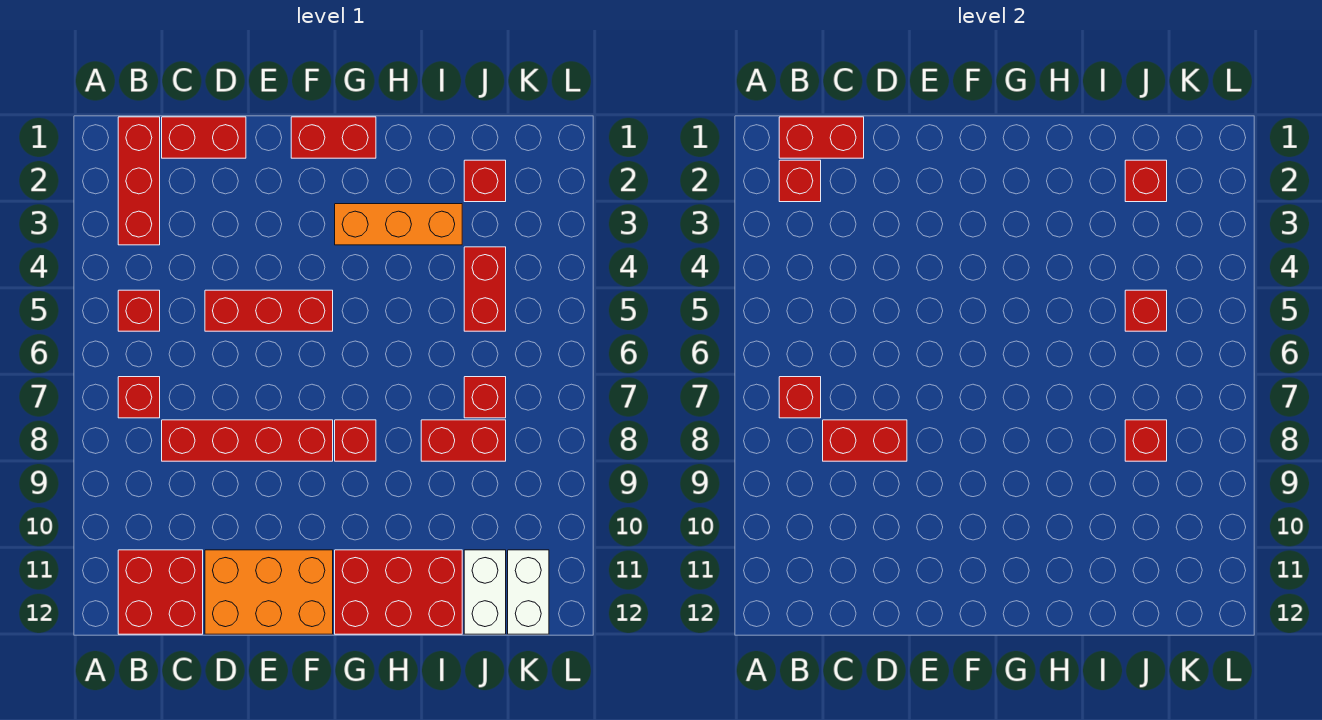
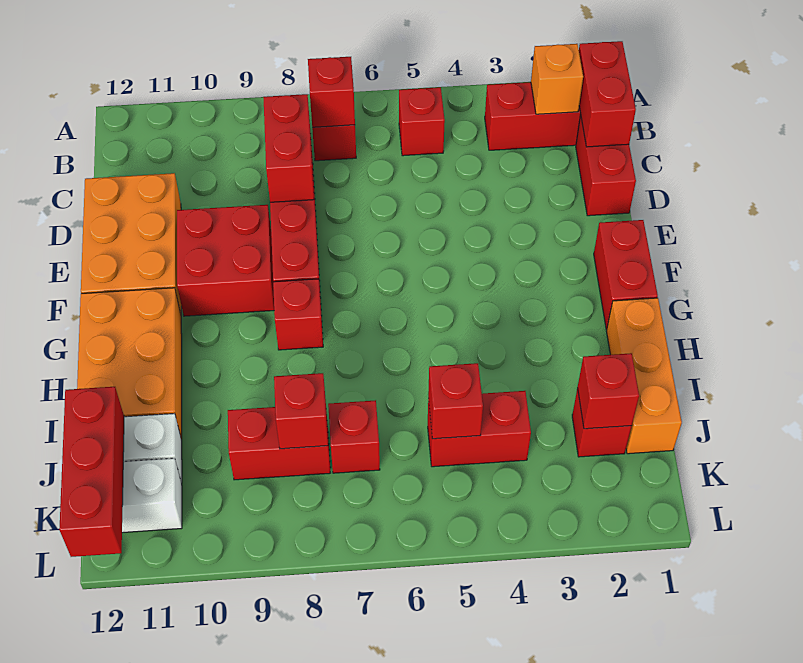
red brick B2 level 2 -> orange brick B2 level 2
red brick B11:C12 level 1 -> red brick E9:F10 level 1
red brick D5:F5 level 1 -> red brick J12:L12 level 2
orange brick G3:I3 level 1 -> orange brick H1:J1 level 1
red brick G11:I12 level 1 -> orange brick G11:I12 level 1
red brick I8:J8 level 1 -> red brick J8:J9 level 1

